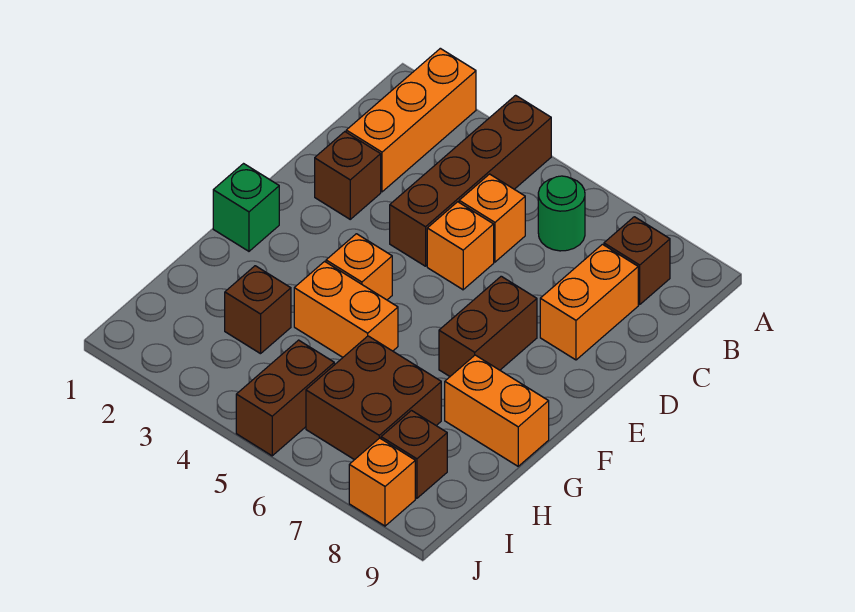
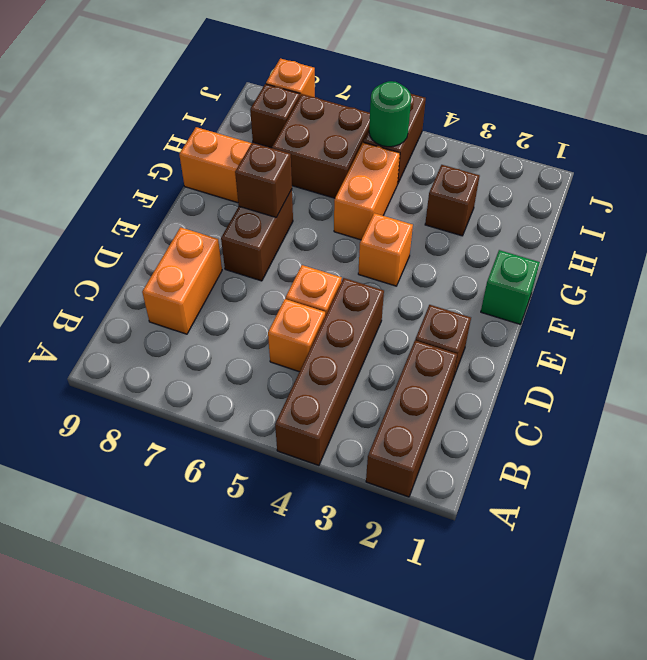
orange brick A2:C2 level 1 -> brown brick A2:C2 level 1
green round brick B6 level 1 -> green round brick I5 level 2
brown brick B8 level 1 -> brown brick F7 level 2
orange brick G4:G5 level 1 -> orange brick G5:H5 level 1

